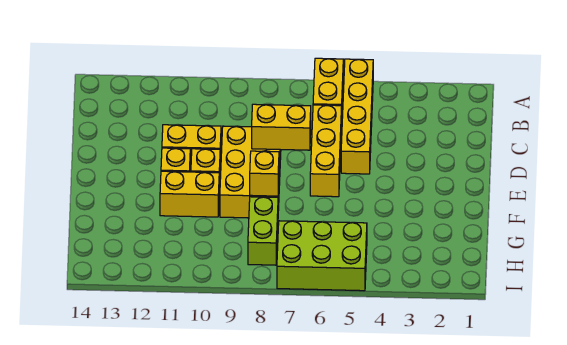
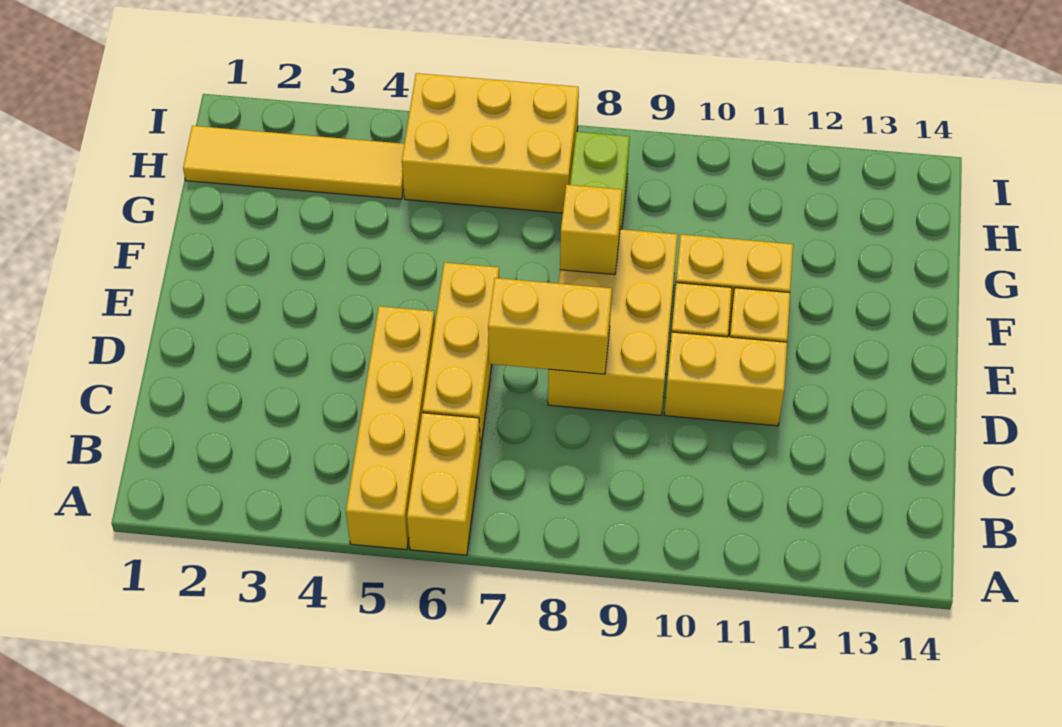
none -> yellow tile H1:H4 level 1
lime brick H5:I7 level 1 -> yellow brick H5:I7 level 1

